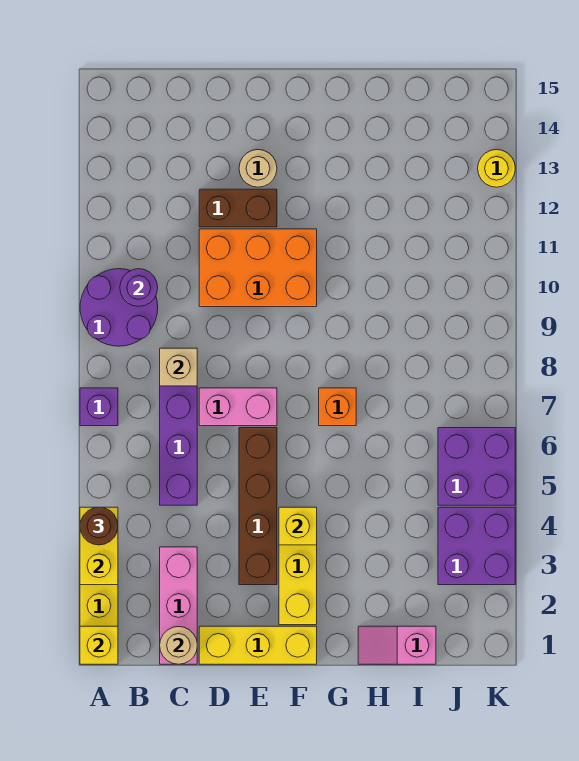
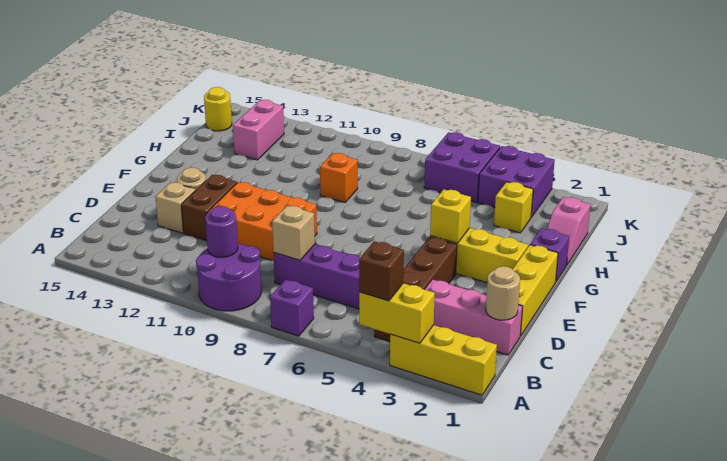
yellow brick A1 level 2 -> yellow brick I3 level 1
brown round brick A4 level 3 -> brown brick A4 level 3
pink brick D7:E7 level 1 -> pink brick I13:J13 level 1
orange brick D10:F11 level 1 -> orange brick D9:E11 level 1
none -> tan brick D13 level 1
brown brick E3:E6 level 1 -> brown brick B4:E4 level 1
none -> purple brick G1 level 1
orange brick G7 level 1 -> orange brick H9 level 1
yellow round brick K13 level 1 -> yellow round brick J15 level 1

